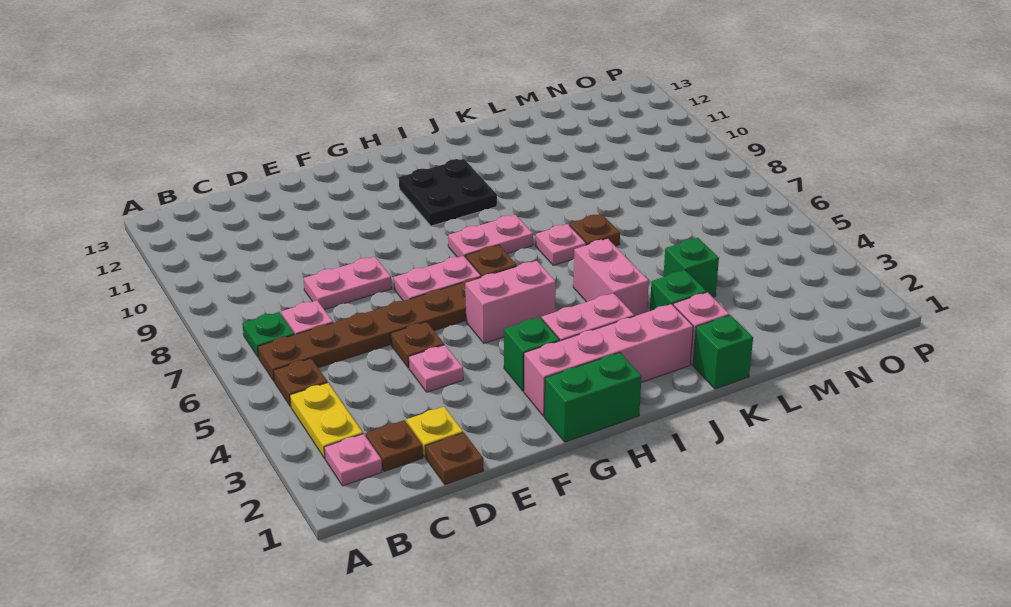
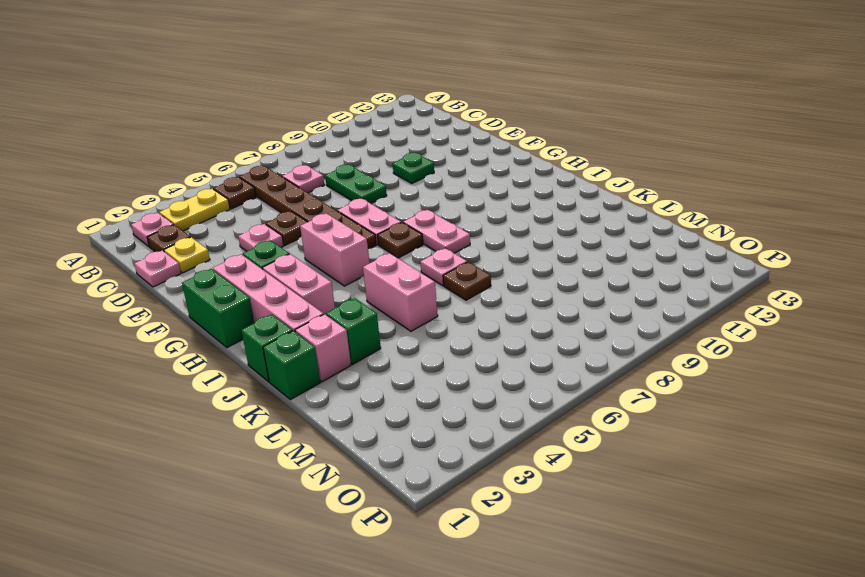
green plate B7 level 1 -> green plate E10 level 1
brown plate D1 level 1 -> pink plate D1 level 1
pink plate D8:E8 level 1 -> green plate D8:E8 level 1
black plate H10:I11 level 1 -> none
pink brick J4:J5 level 1 -> pink brick J5:K5 level 1
green brick L4 level 1 -> green brick J1 level 1

